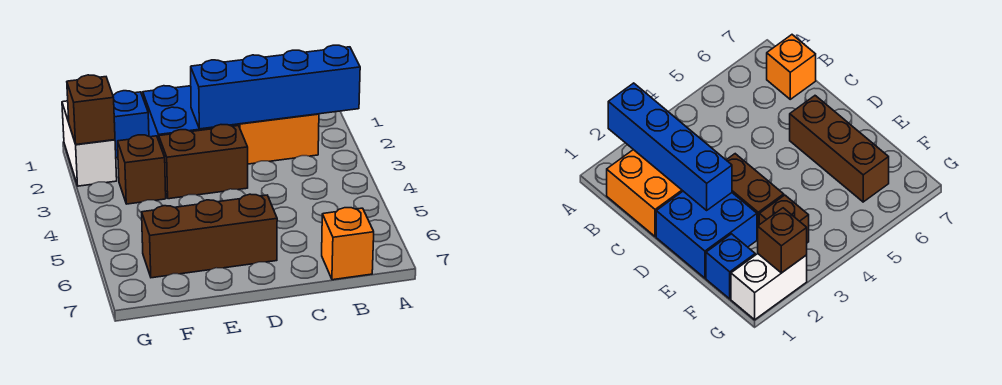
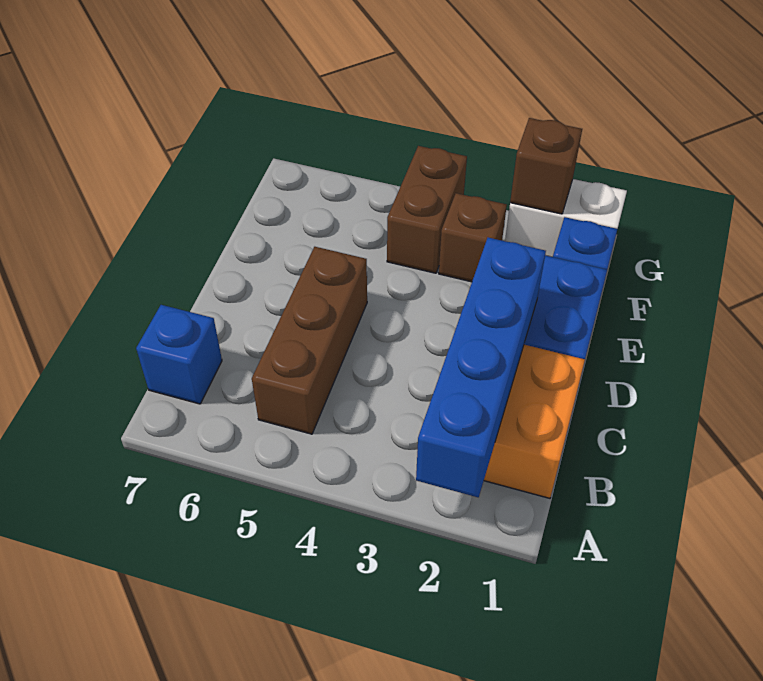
orange brick B7 level 1 -> blue brick B7 level 1
brown brick D3:E3 level 1 -> brown brick F4:G4 level 1
brown brick D6:F6 level 1 -> brown brick B5:D5 level 1

